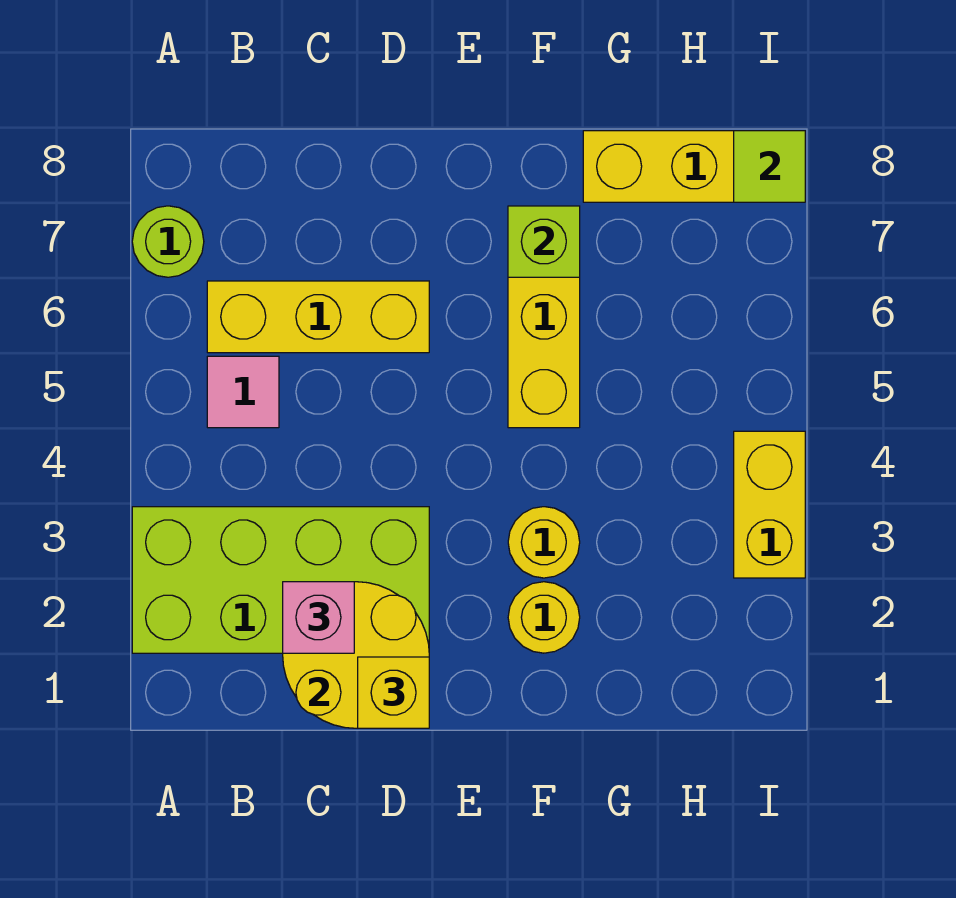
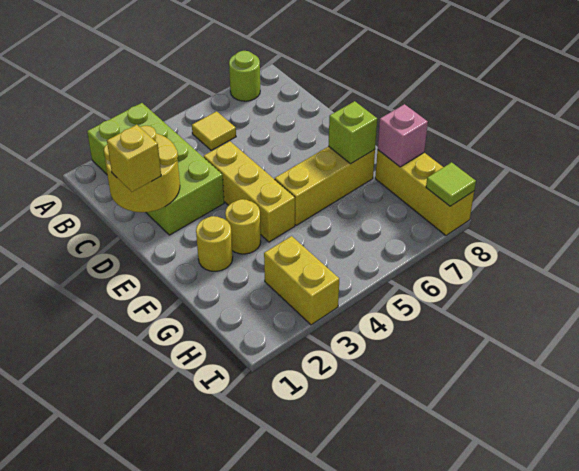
pink tile B5 level 1 -> yellow tile B5 level 1
yellow brick B6:D6 level 1 -> yellow brick D4:F4 level 1
pink brick C2 level 3 -> pink brick G8 level 2
yellow brick I3:I4 level 1 -> yellow brick H3:I3 level 1

